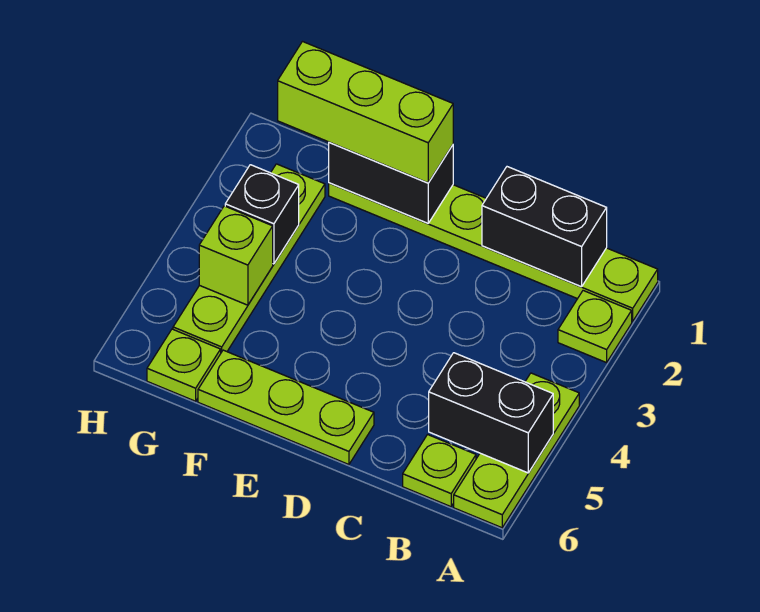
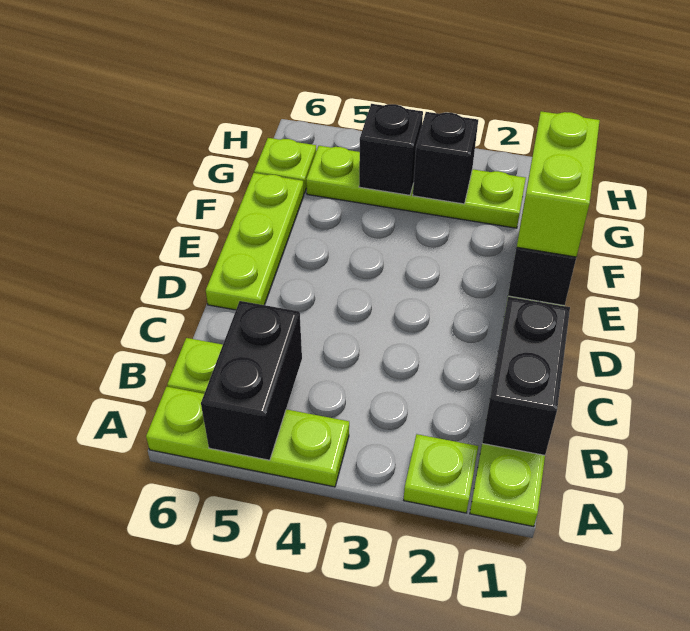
lime brick E1:G1 level 3 -> lime brick E1:F1 level 3
lime brick G4 level 2 -> black brick G4 level 2

